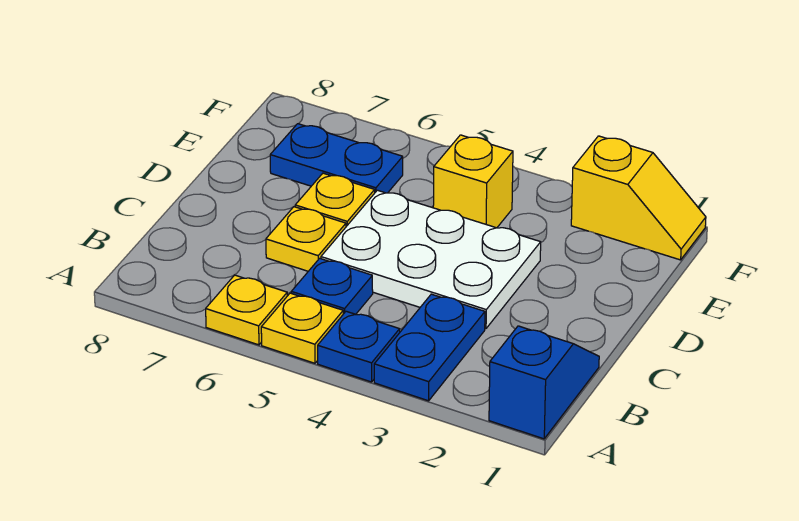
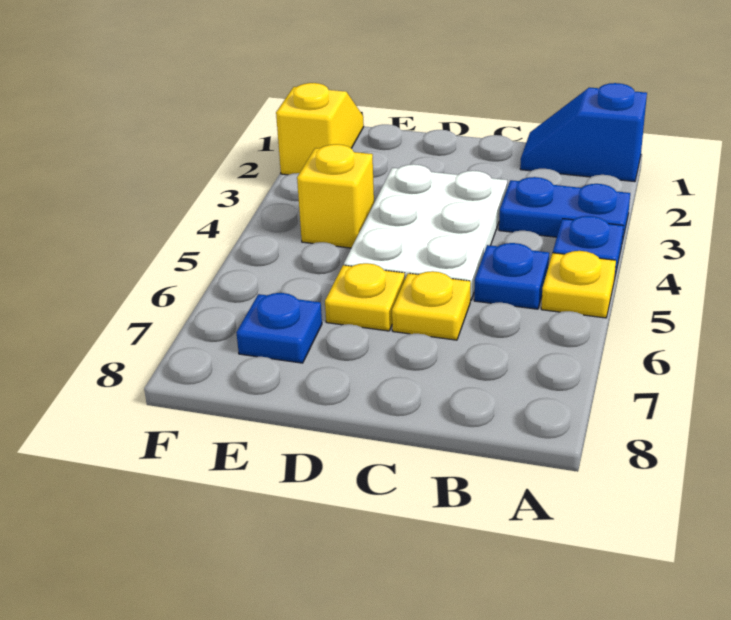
yellow plate A6 level 1 -> none
blue plate E6:E7 level 1 -> blue plate E7 level 1

